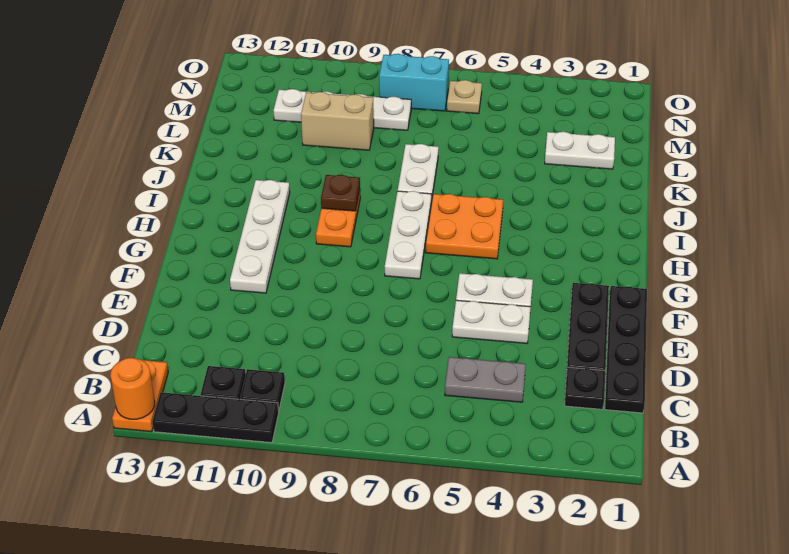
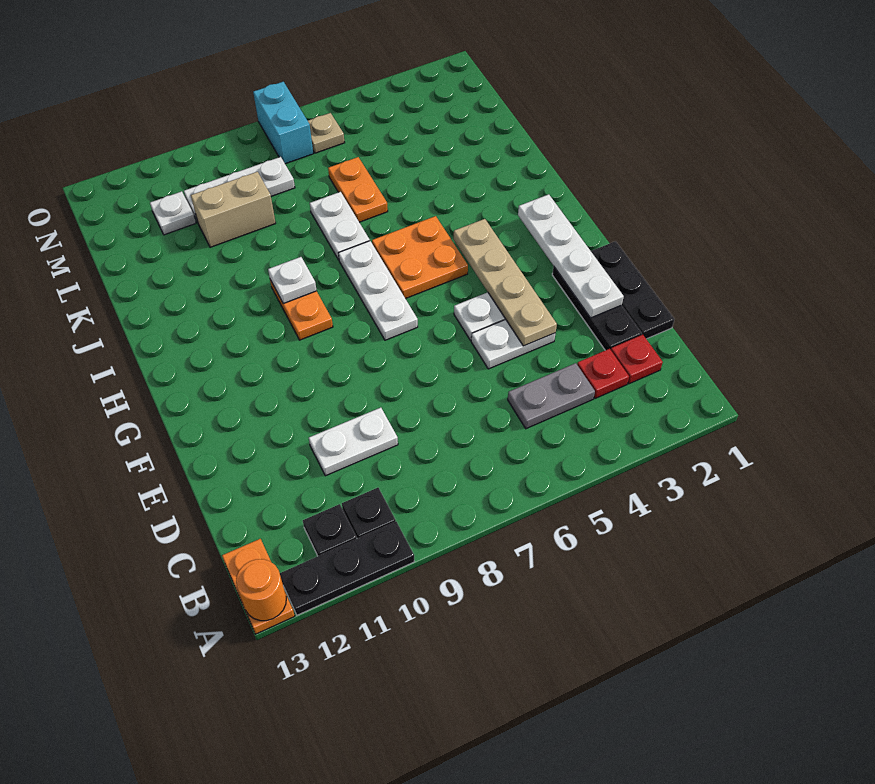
black plate C1:F1 level 1 -> black plate D1:F1 level 1
black plate C2 level 1 -> red plate C2 level 1
none -> red plate C3 level 1
none -> tan plate E4:H4 level 2
white plate F11:I11 level 1 -> white plate E2:H2 level 2
brown plate I9 level 2 -> white plate I9 level 2
none -> orange plate K6:L6 level 1
white plate L2:L3 level 1 -> white plate D9:D10 level 1
cyan brick N7:N8 level 1 -> cyan brick N7:O7 level 1

